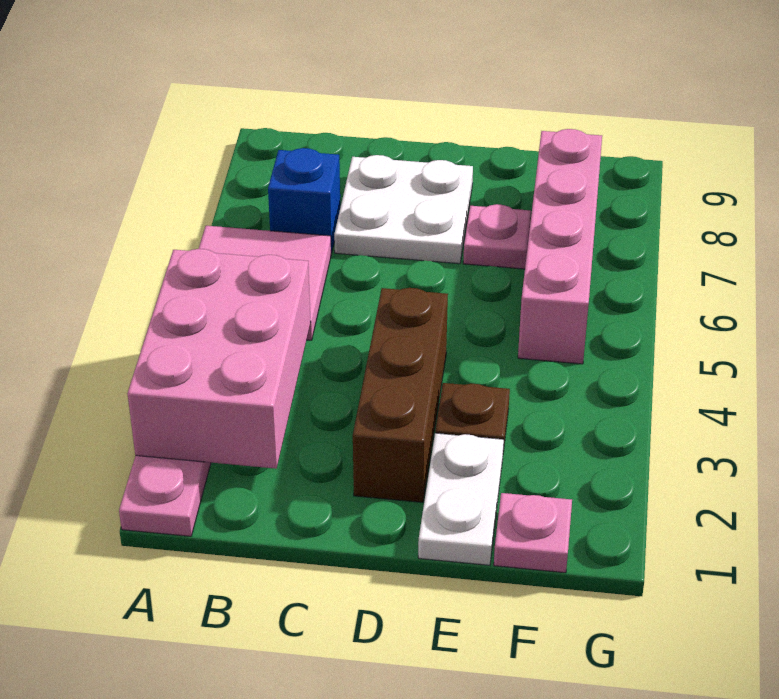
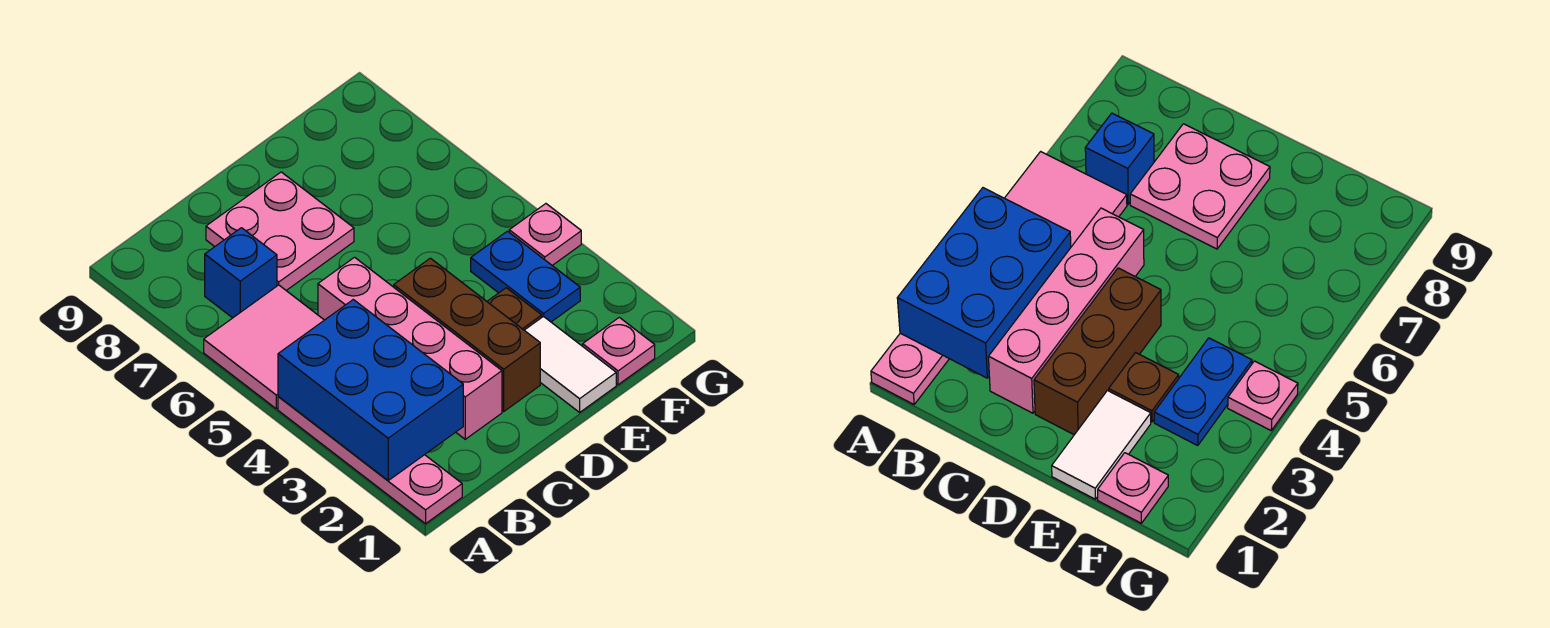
pink brick A2:B4 level 2 -> blue brick A2:B4 level 2
white plate C7:D8 level 1 -> pink plate C7:D8 level 1
white plate E1:E2 level 1 -> white tile E1:E2 level 1
pink plate E7 level 1 -> pink plate G4 level 1
none -> blue plate F3:F4 level 1
pink brick F5:F8 level 1 -> pink brick C2:C5 level 1

